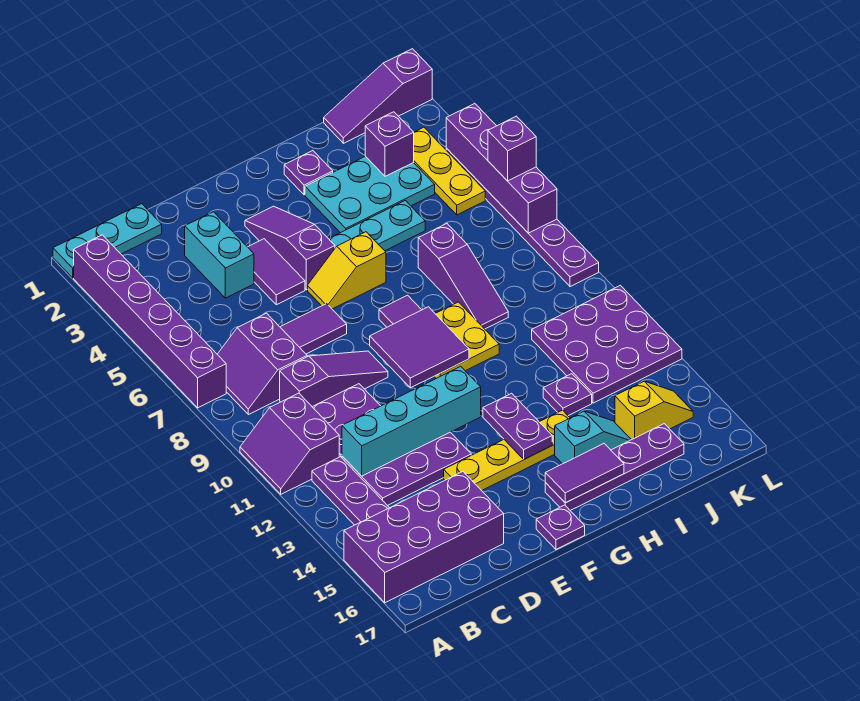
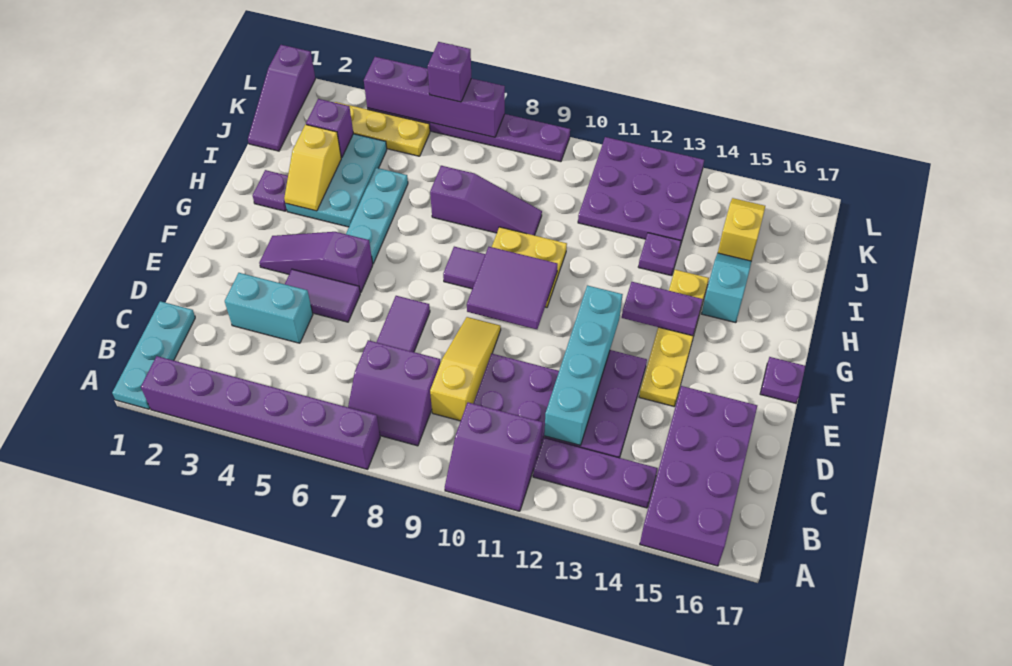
purple slope C9:E9 level 1 top C -> yellow slope C9:E9 level 1 top C
yellow slope F6:G6 level 1 top G -> yellow slope H3:I3 level 2 top I
purple plate G16:J16 level 1 -> none
purple tile G16:H16 level 2 -> none

